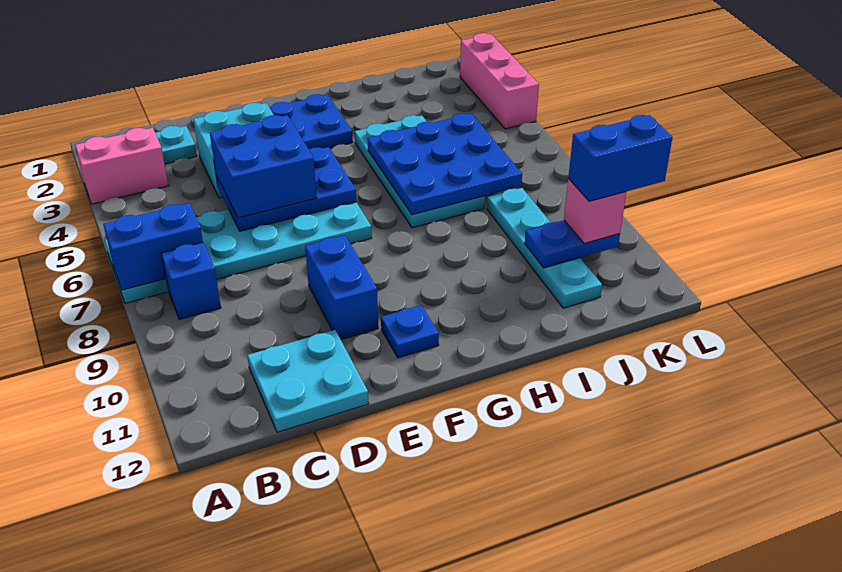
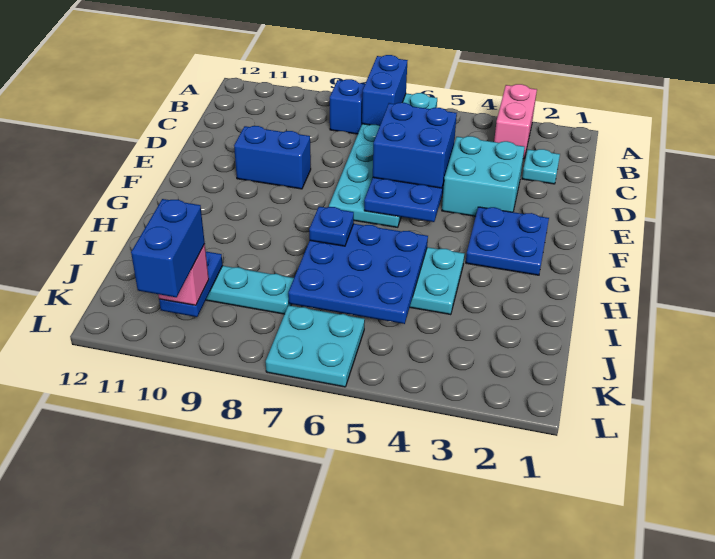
cyan plate C11:D12 level 1 -> cyan plate K6:L7 level 1
blue plate F11 level 1 -> blue plate H7 level 3
pink brick L2:L4 level 1 -> none

